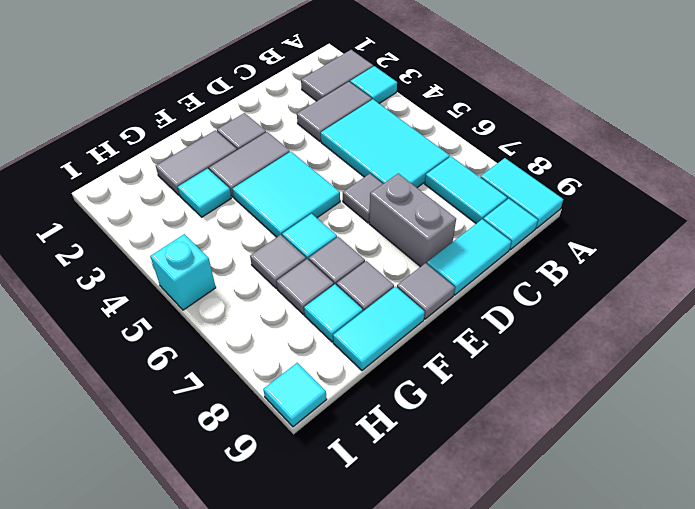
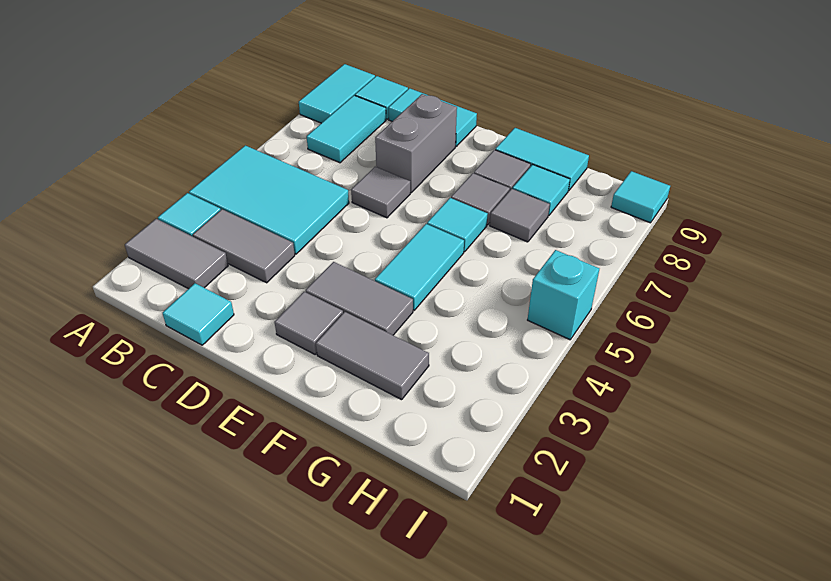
cyan tile B4:C6 level 1 -> cyan tile A4:C5 level 1
cyan tile E4:F5 level 1 -> cyan tile F4:F5 level 1
grey tile E9 level 1 -> none
cyan tile G3 level 1 -> cyan tile C1 level 1
grey tile G6 level 1 -> none

